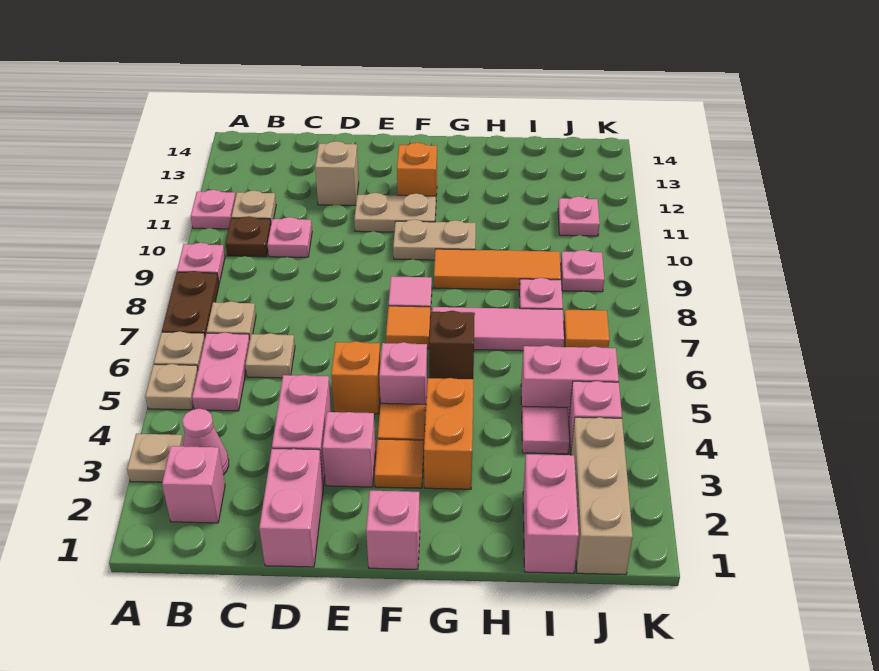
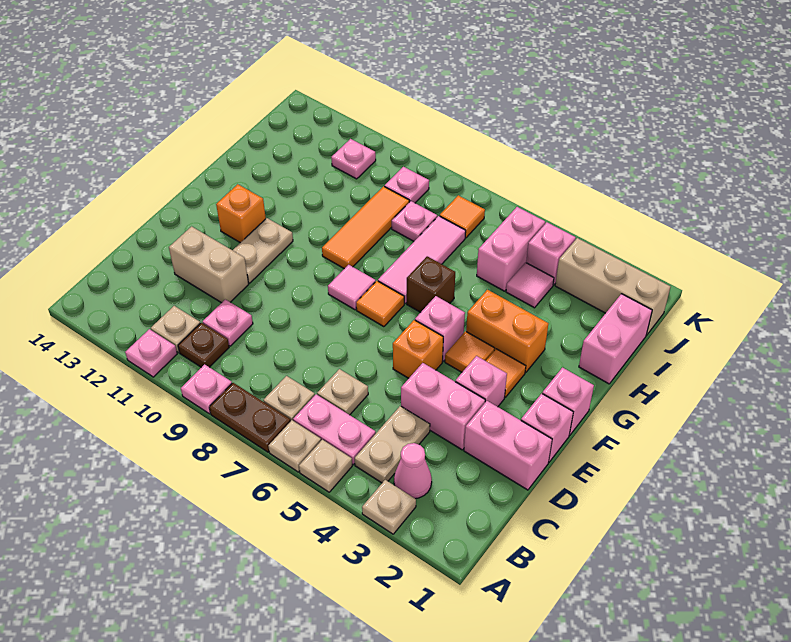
pink brick B2 level 1 -> pink brick E1 level 1
tan brick D12 level 1 -> tan brick D11:D12 level 1
tan plate F10:G10 level 1 -> tan plate B4:C4 level 1
pink brick I1:I2 level 1 -> pink brick H1:I1 level 1

